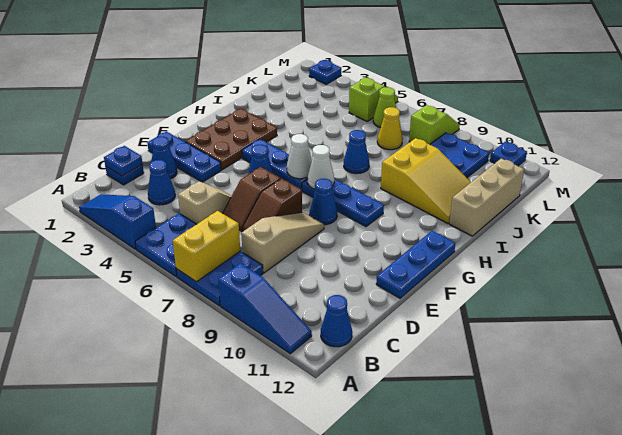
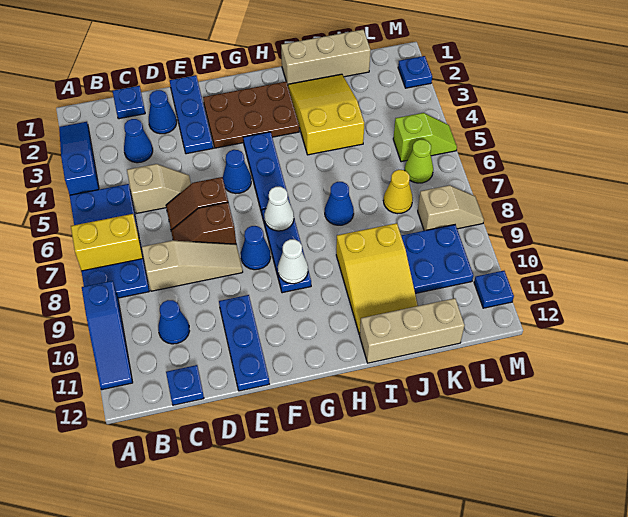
blue cone B12 level 1 -> blue cone C10 level 1
blue plate C1 level 2 -> blue plate C12 level 1
blue plate E12:G12 level 1 -> blue plate E10:E12 level 1
white cone G6 level 2 -> white cone G9 level 2
none -> tan brick I1:K1 level 1
none -> yellow slope I2:J4 level 1 top 4
lime slope L8:M8 level 1 top L -> tan slope L8:M8 level 1 top L

